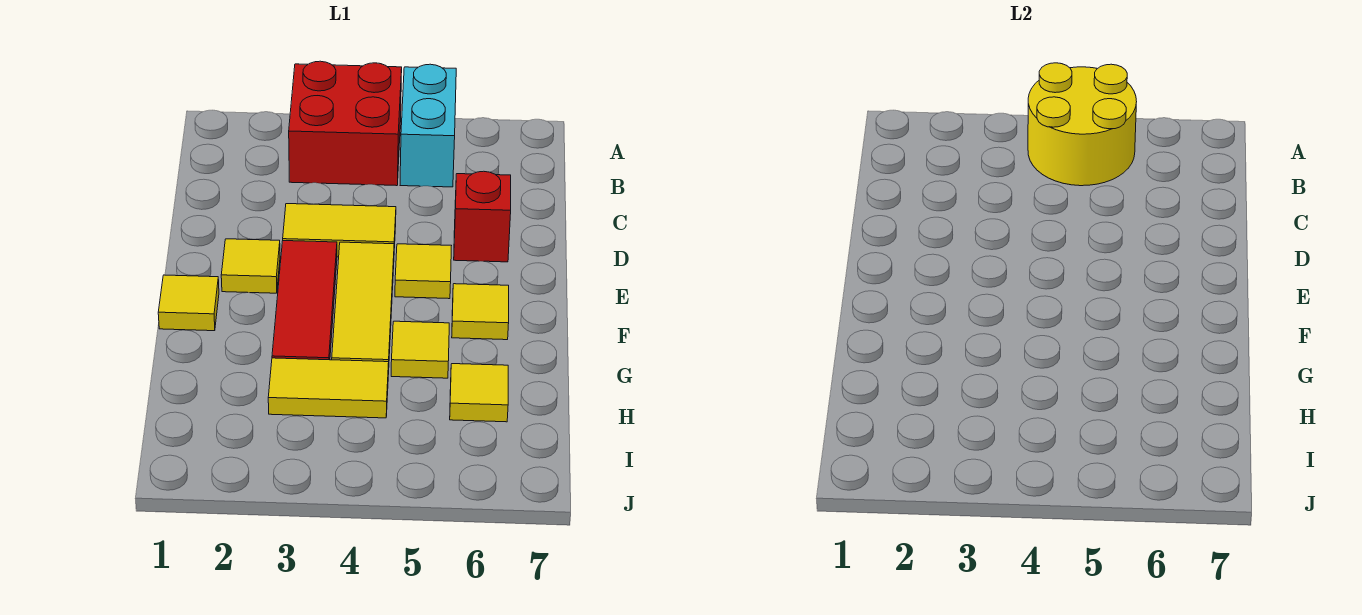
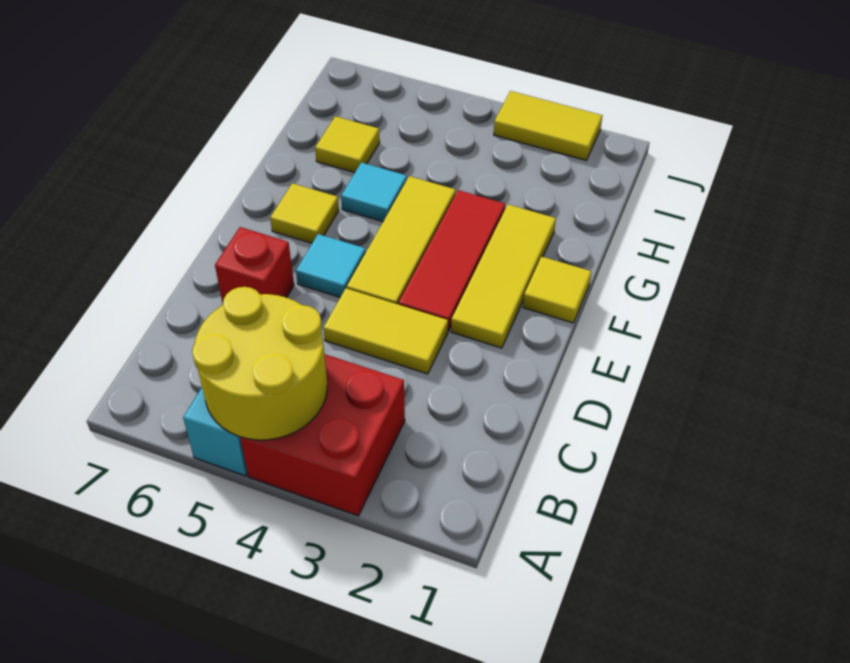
yellow tile E2 level 1 -> yellow tile E2:G2 level 1
yellow tile E5 level 1 -> cyan tile E5 level 1
yellow tile G5 level 1 -> cyan tile G5 level 1
yellow tile H3:H4 level 1 -> yellow tile J2:J3 level 1

